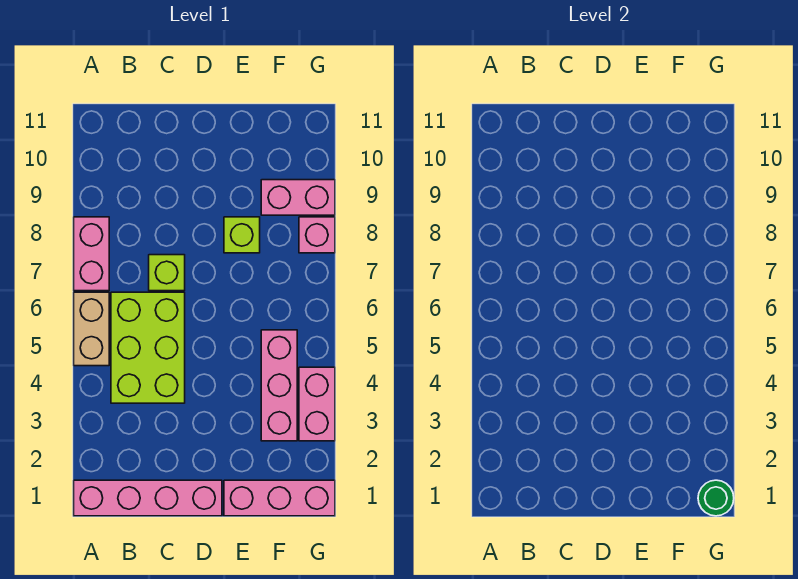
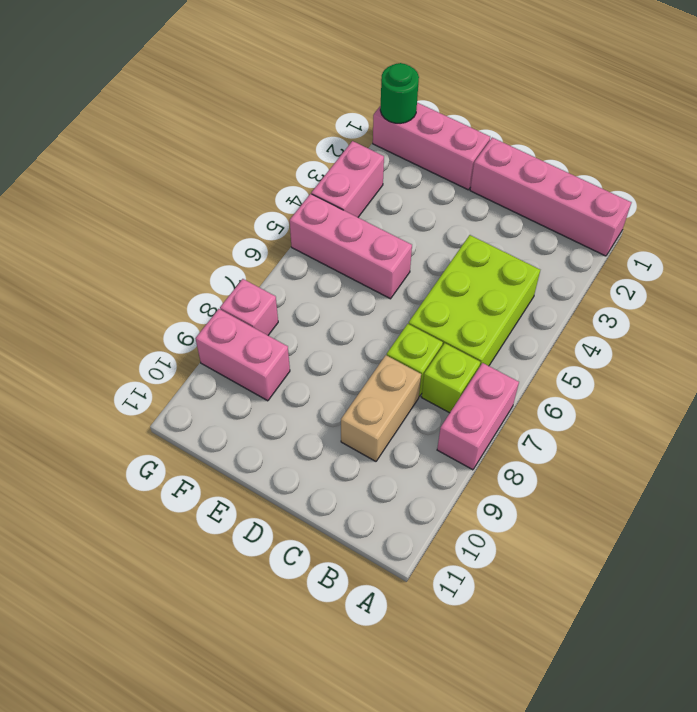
tan brick A5:A6 level 1 -> tan brick C8:C9 level 1
lime brick E8 level 1 -> lime brick B7 level 1
pink brick F3:F5 level 1 -> pink brick E5:G5 level 1

